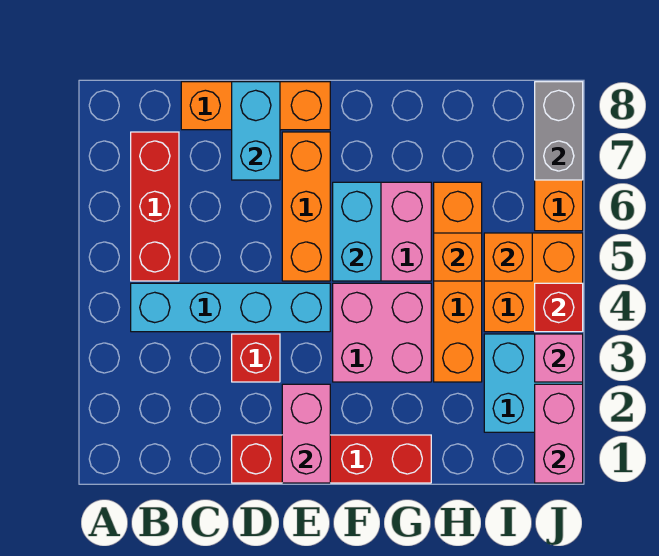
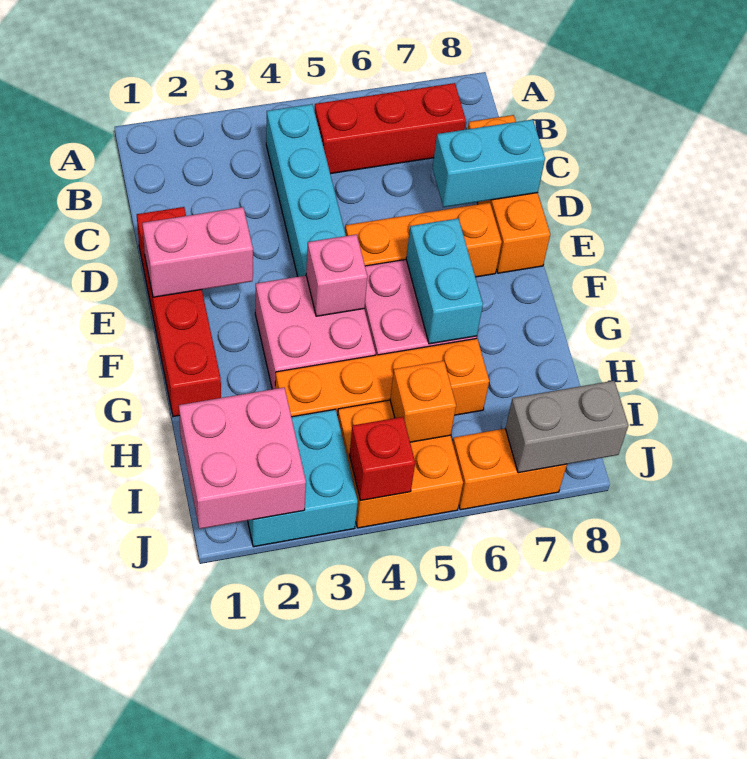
red brick D3 level 1 -> none
cyan brick F5:F6 level 2 -> cyan brick F6:G6 level 2
orange brick H5 level 2 -> none
pink brick J1:J2 level 2 -> pink brick I1:J2 level 2
pink brick J3 level 2 -> pink brick F4 level 2

